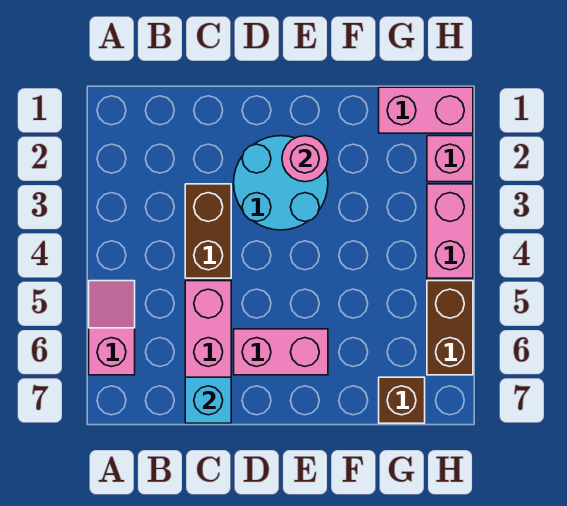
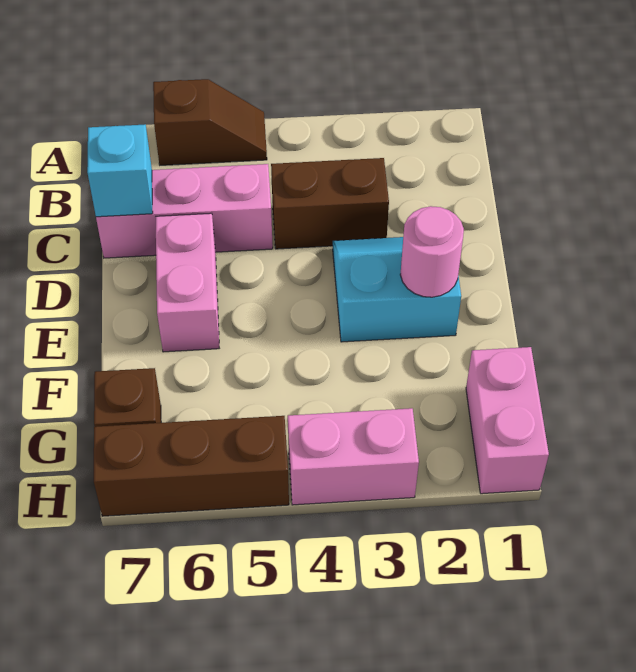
pink slope A5:A6 level 1 top 6 -> brown slope A5:A6 level 1 top 6
cyan round brick D2:E3 level 1 -> cyan slope D2:E3 level 1 top E
pink brick H2 level 1 -> none
brown brick H5:H6 level 1 -> brown brick H5:H7 level 1

